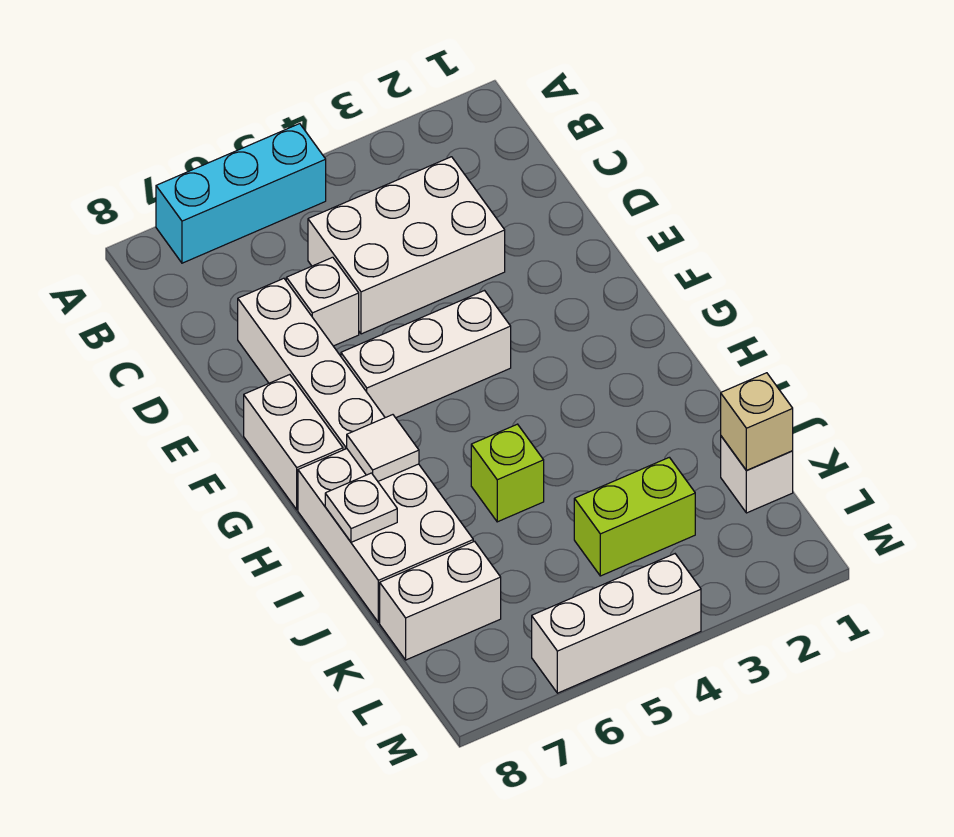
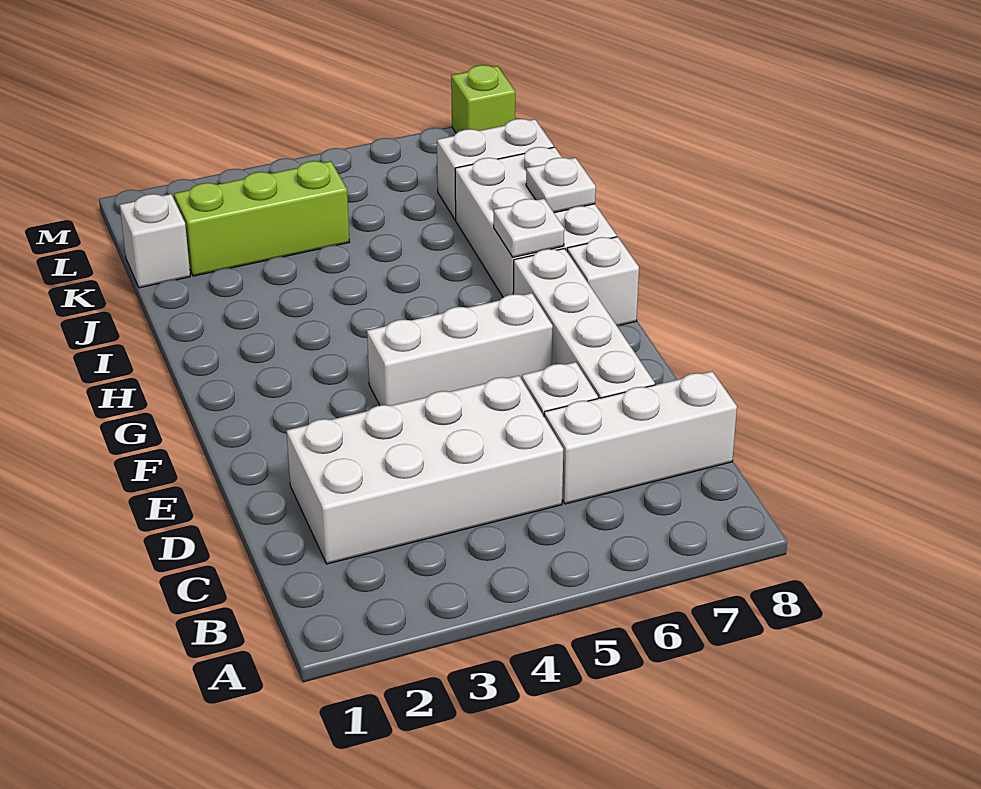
cyan brick A5:A7 level 1 -> none
white brick C3:D5 level 1 -> white brick C2:D5 level 1
white brick F8:G8 level 1 -> white brick G8 level 1
white tile H7 level 2 -> white plate H7 level 2
lime brick I5 level 1 -> lime brick M8 level 1
tan brick K1 level 2 -> none
lime brick K3:K4 level 1 -> lime brick K2:K4 level 1
white brick M4:M6 level 1 -> white brick C6:C8 level 1

